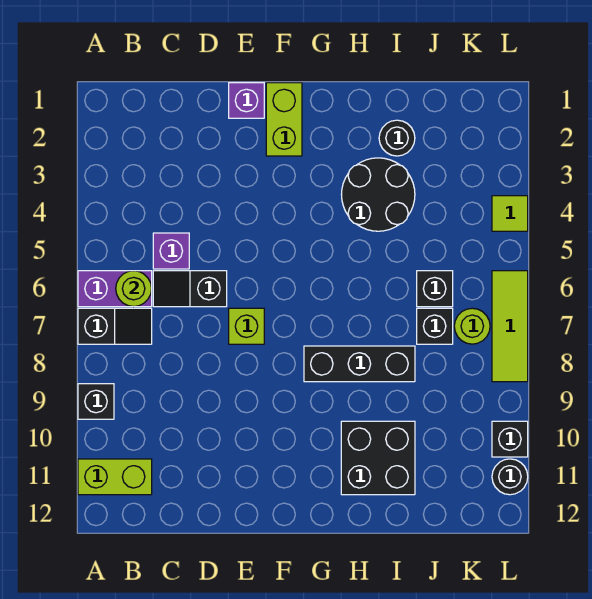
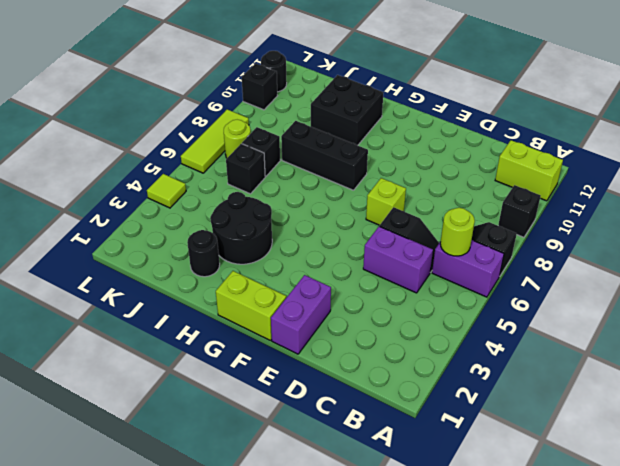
purple brick C5 level 1 -> purple brick C5:D5 level 1
purple brick E1 level 1 -> purple brick E1:E2 level 1
lime brick F1:F2 level 1 -> lime brick F1:G1 level 1

